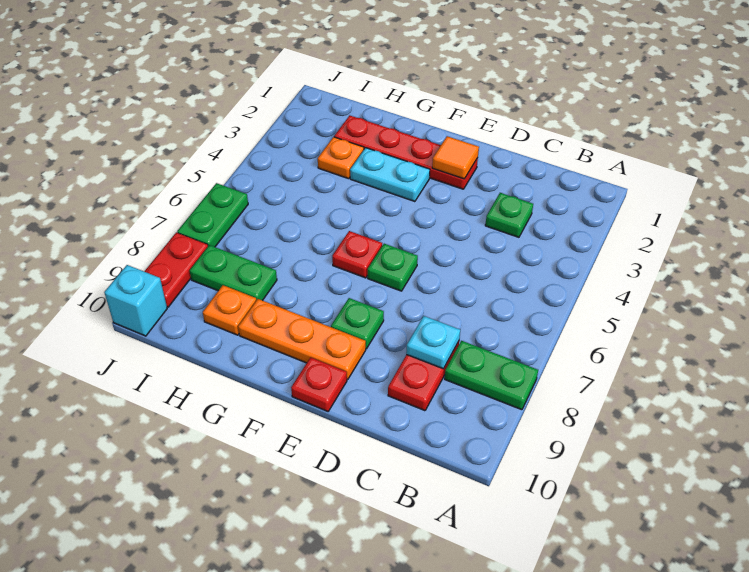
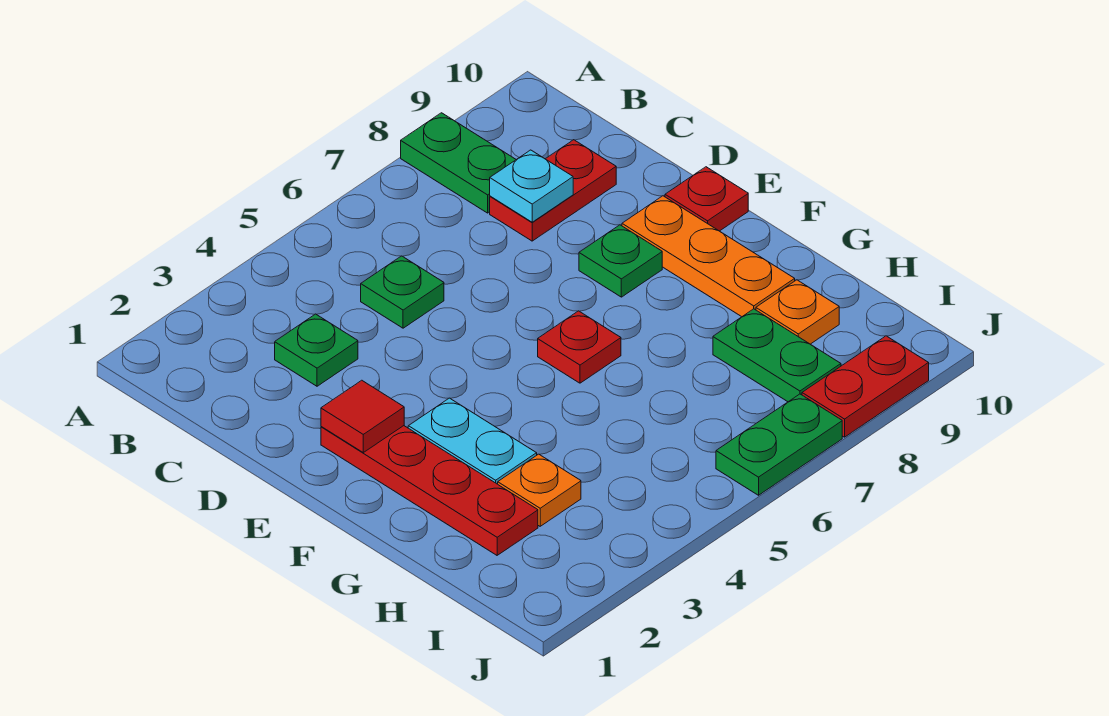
orange tile E2 level 2 -> red tile E2 level 2
green plate E6 level 1 -> green plate C5 level 1
cyan brick J10 level 1 -> none

